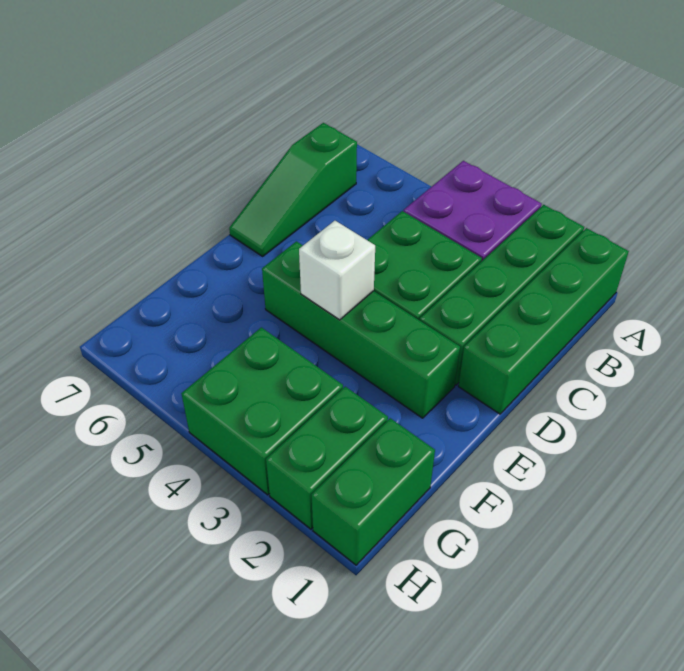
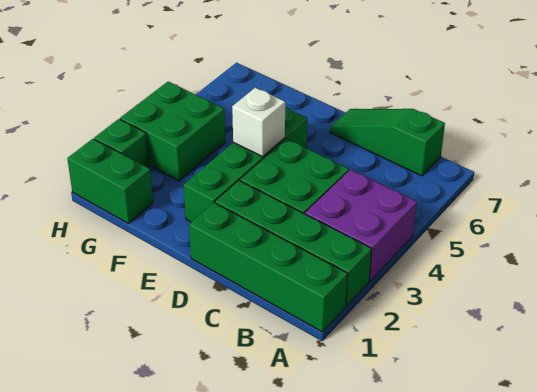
green brick G2:H2 level 1 -> green brick H2 level 1

